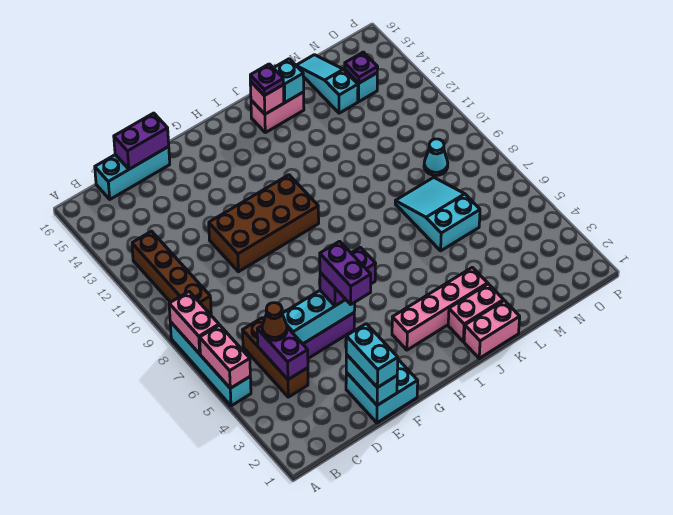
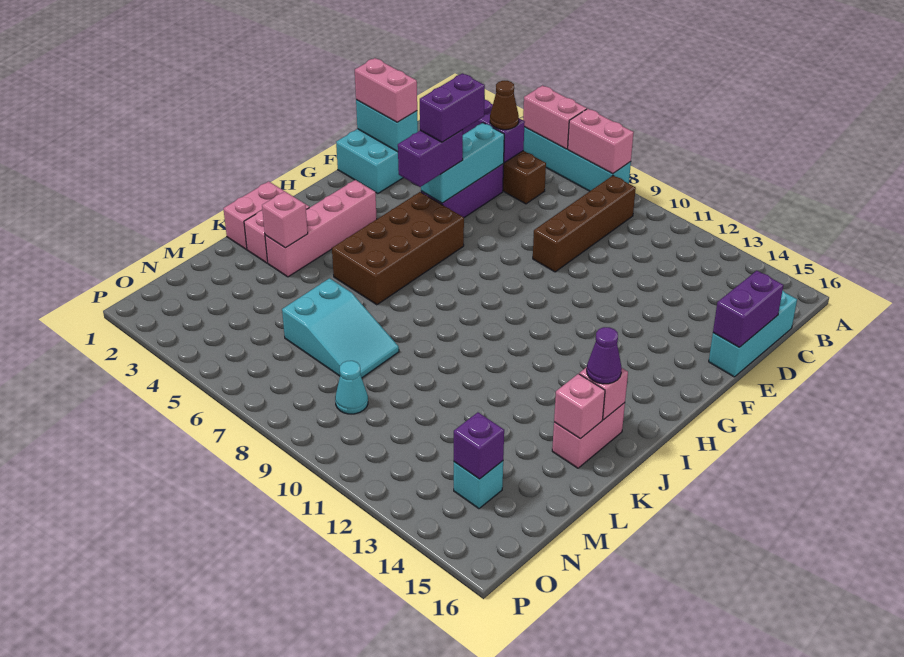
brown brick B9:B12 level 1 -> brown brick B9:E9 level 1
cyan brick E1:E2 level 3 -> pink brick E1:E2 level 3
brown brick E10:H11 level 1 -> brown brick G5:J6 level 1
purple brick F4:F5 level 4 -> purple brick E5:F5 level 4
purple plate J15 level 3 -> purple cone J15 level 3
none -> pink brick K3 level 2
cyan brick K15 level 2 -> pink brick K15 level 2
cyan slope M14:M16 level 1 top 14 -> none
purple plate N14 level 2 -> purple brick N14 level 2

